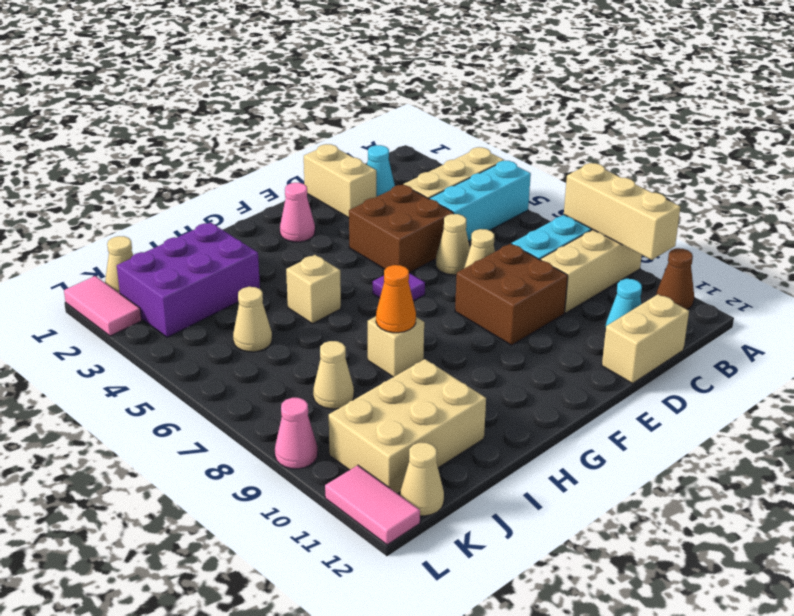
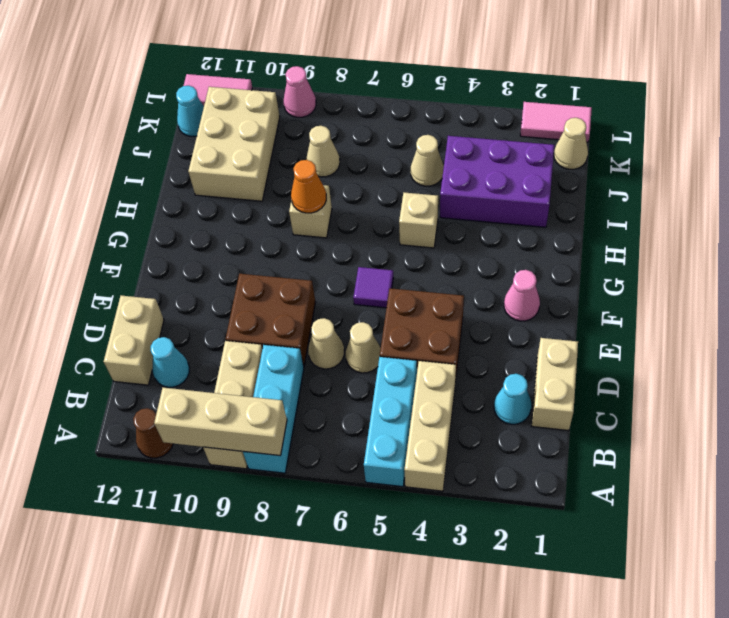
tan brick D1:D2 level 1 -> tan brick C1:D1 level 1
purple brick I2:K3 level 1 -> purple brick I2:J4 level 1
tan cone K12 level 1 -> cyan cone K12 level 1

